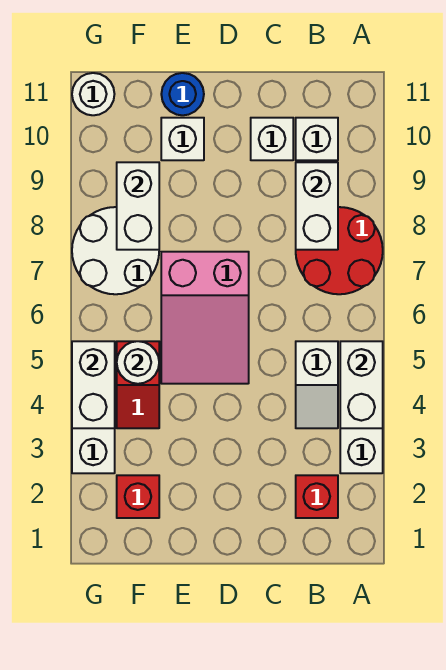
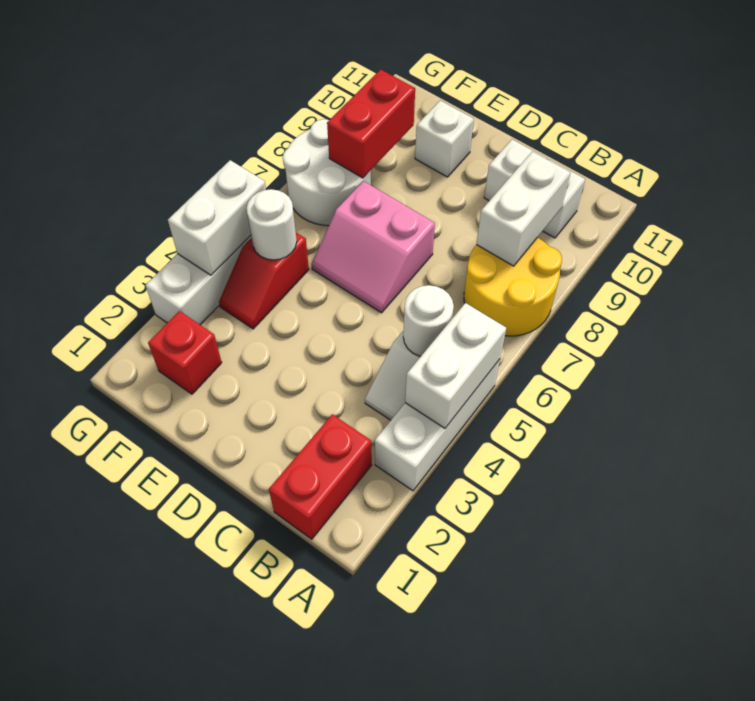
red round brick A7:B8 level 1 -> yellow round brick A7:B8 level 1
red brick B2 level 1 -> red brick B1:B2 level 1
pink slope D5:E7 level 1 top 7 -> pink slope D6:E7 level 1 top 7
blue round brick E11 level 1 -> none
white brick F8:F9 level 2 -> red brick F8:F9 level 2
white round brick G11 level 1 -> white round brick B5 level 2

